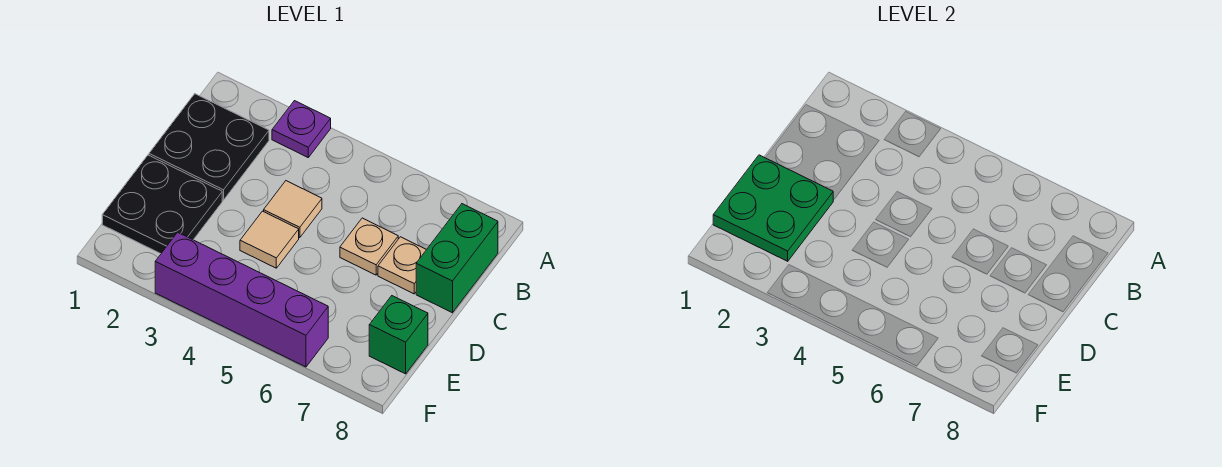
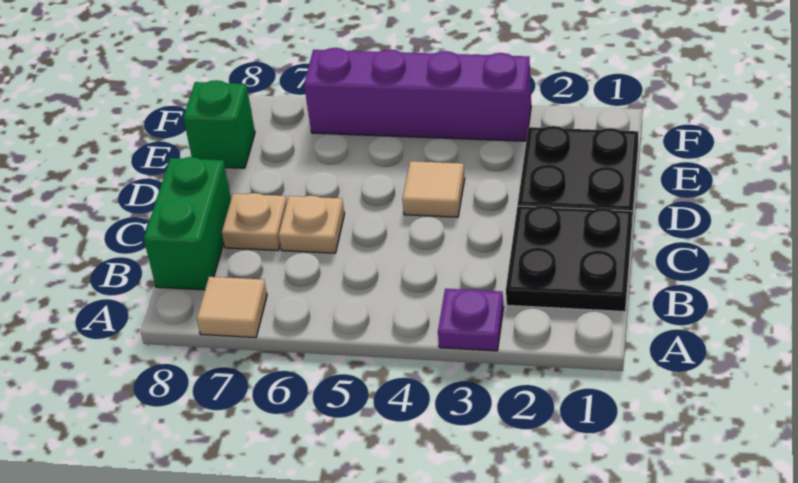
tan tile C4 level 1 -> tan tile A7 level 1
green plate D1:E2 level 2 -> none

